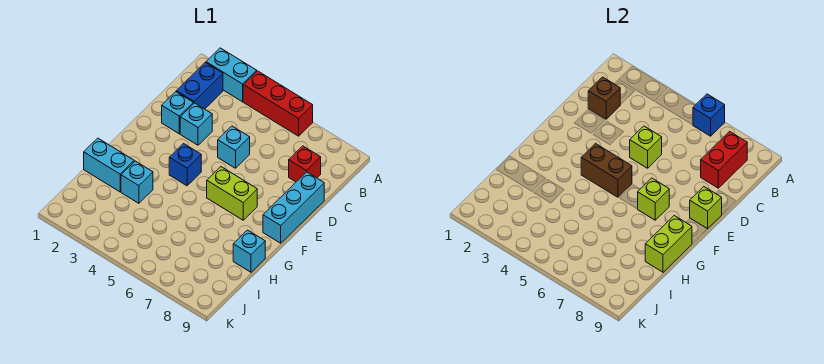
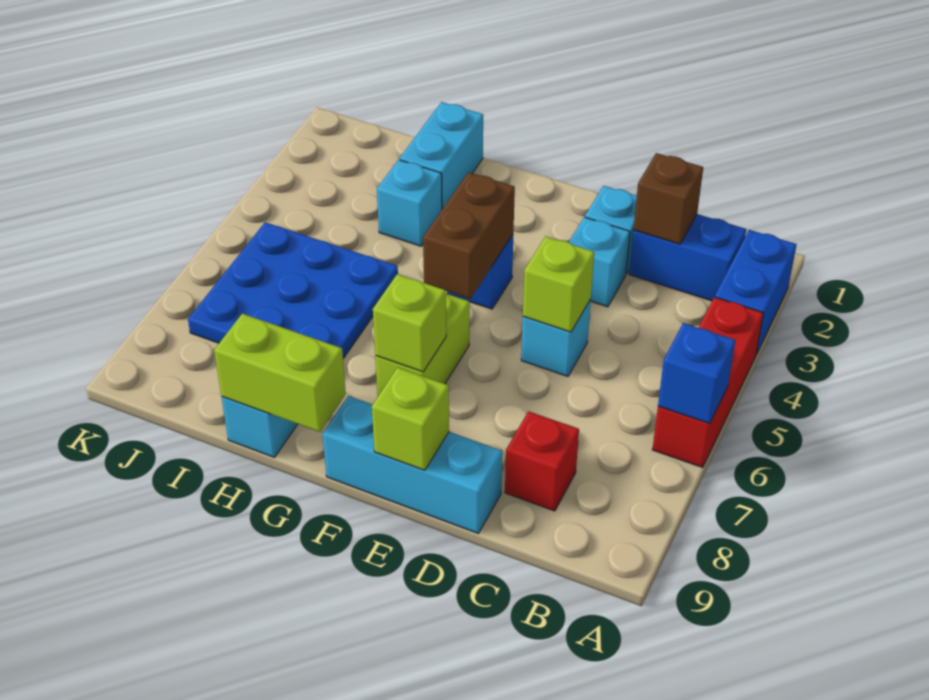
cyan brick A2:A3 level 1 -> blue brick A2:A3 level 1
red brick B8:C8 level 2 -> none
none -> blue plate H5:J7 level 1

